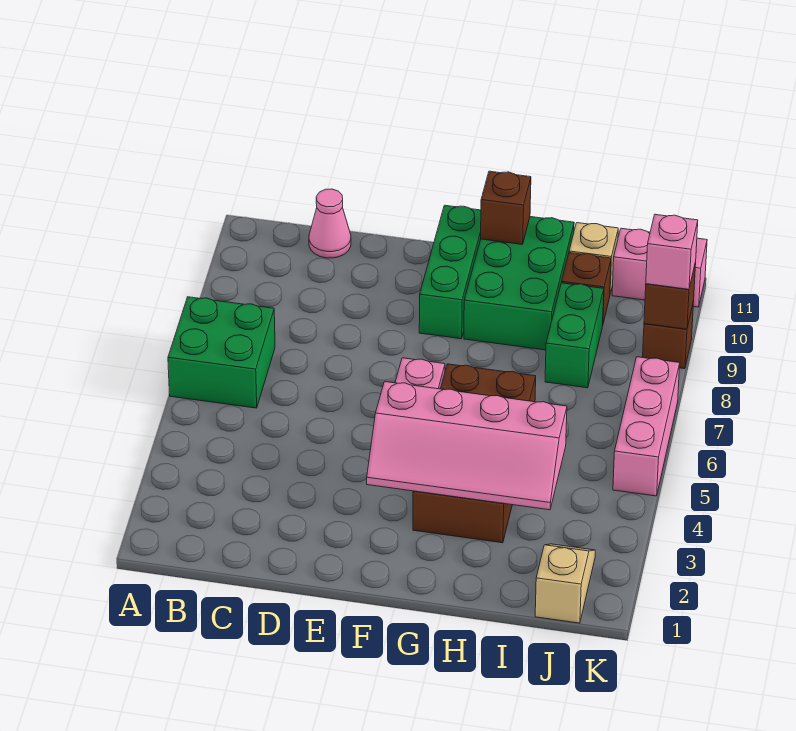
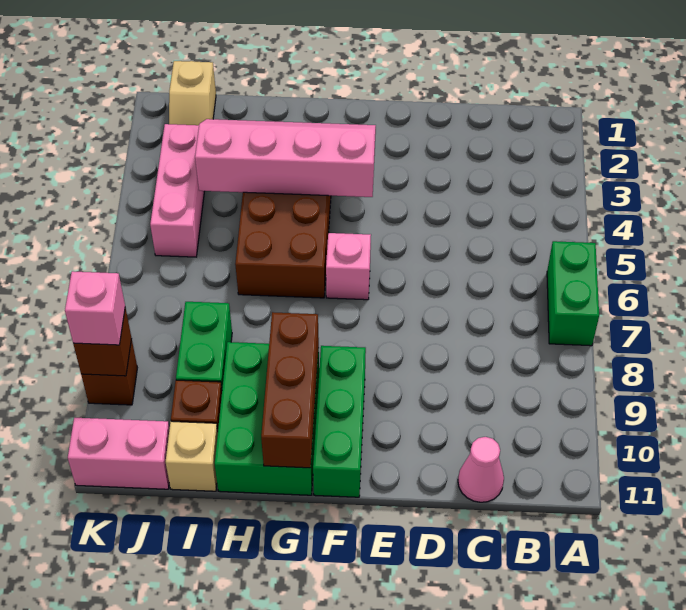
green brick A6:B7 level 1 -> green brick A6:A7 level 1
brown brick G11 level 2 -> brown brick G9:G11 level 2
pink brick K5:K7 level 1 -> pink brick J3:J5 level 1

